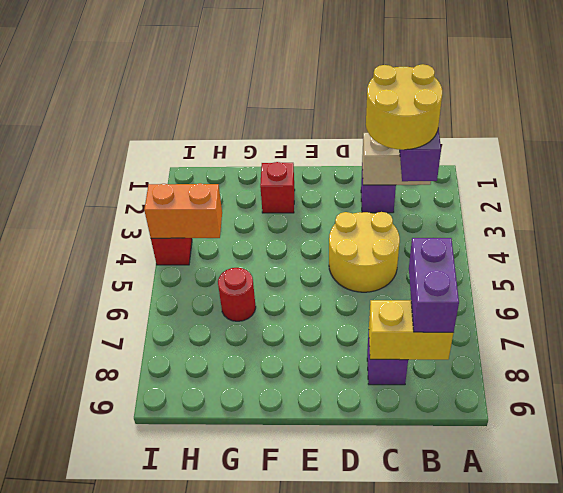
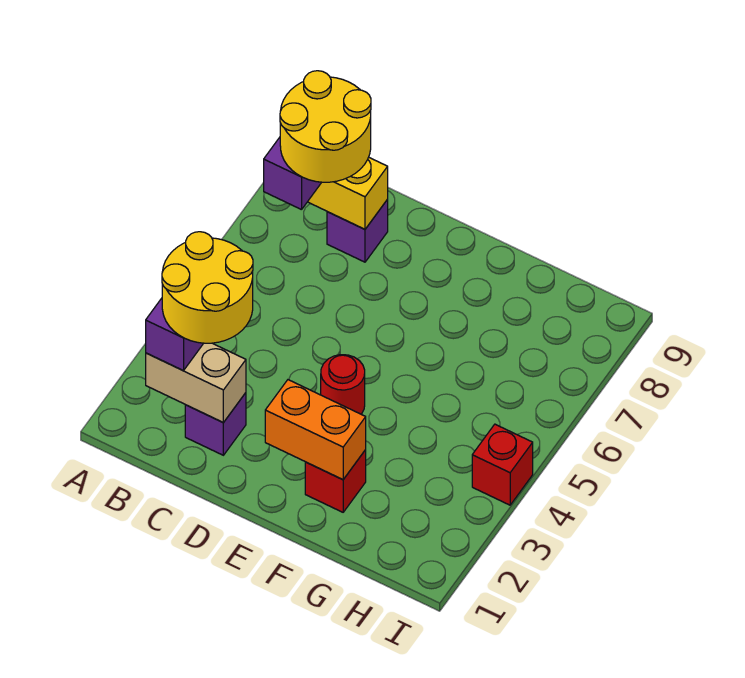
yellow round brick C4:D5 level 1 -> yellow round brick B7:C8 level 4
red round brick G6 level 1 -> red round brick E4 level 1
orange brick H4:I4 level 2 -> orange brick E2:F2 level 2

